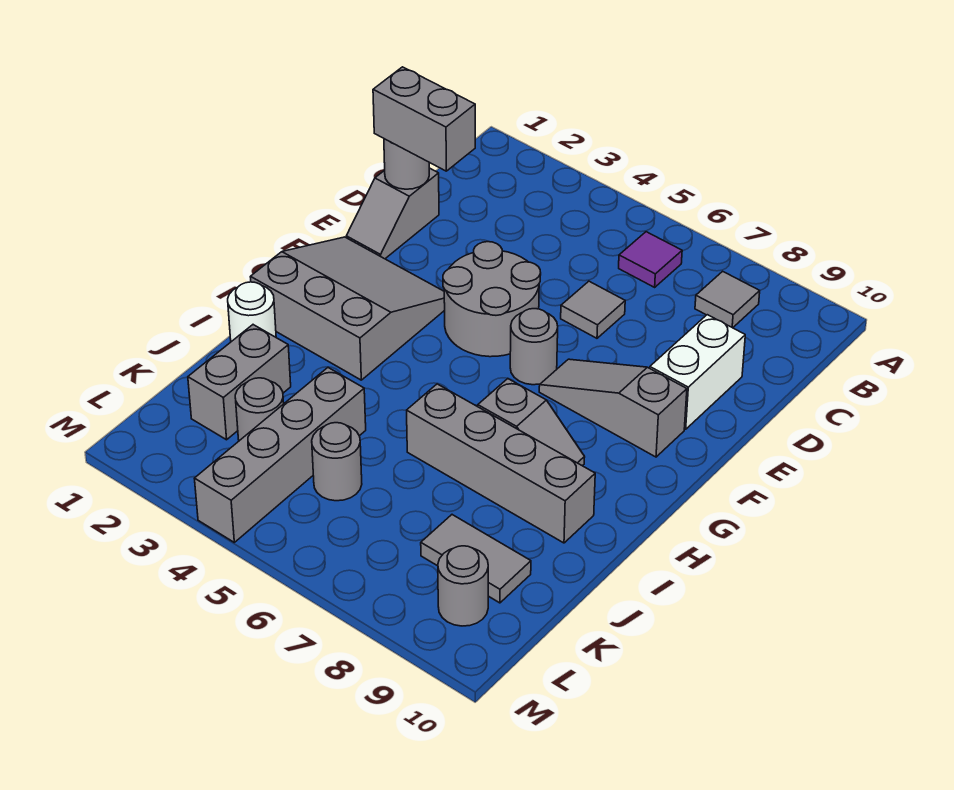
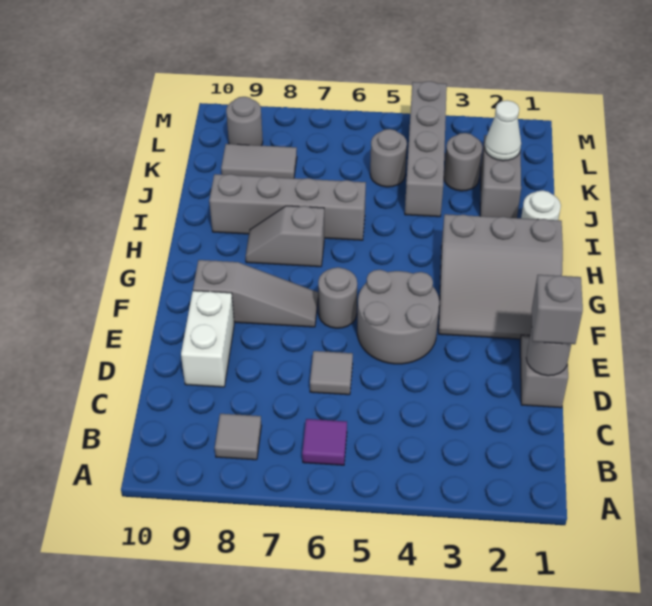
grey brick D1:D2 level 3 -> grey brick D1 level 3
none -> white cone K2 level 2

